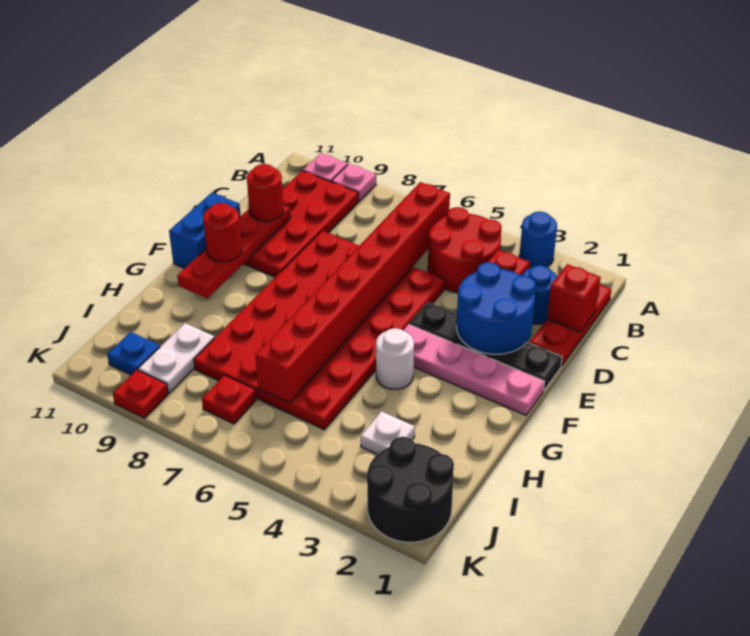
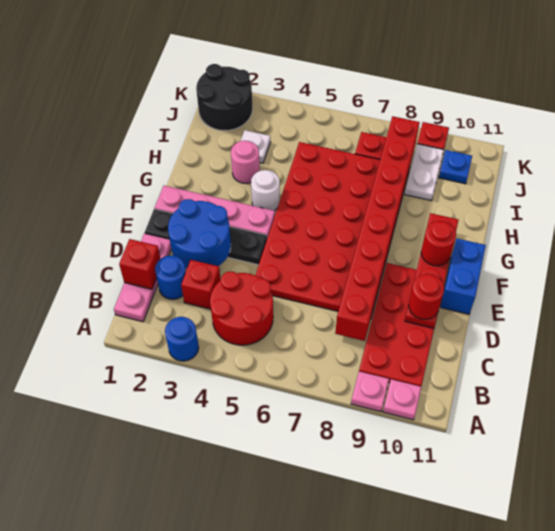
red plate B1:D1 level 1 -> pink plate B1:D1 level 1
red brick B6:I6 level 2 -> red brick C8:J8 level 2
none -> pink round brick H3 level 1

